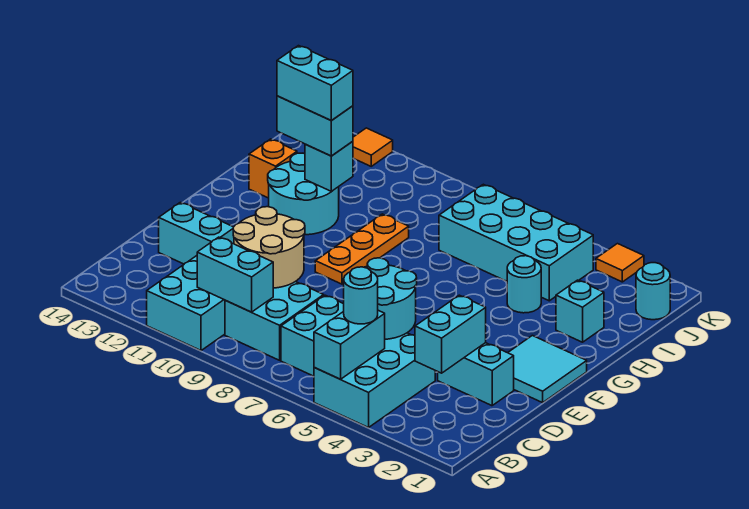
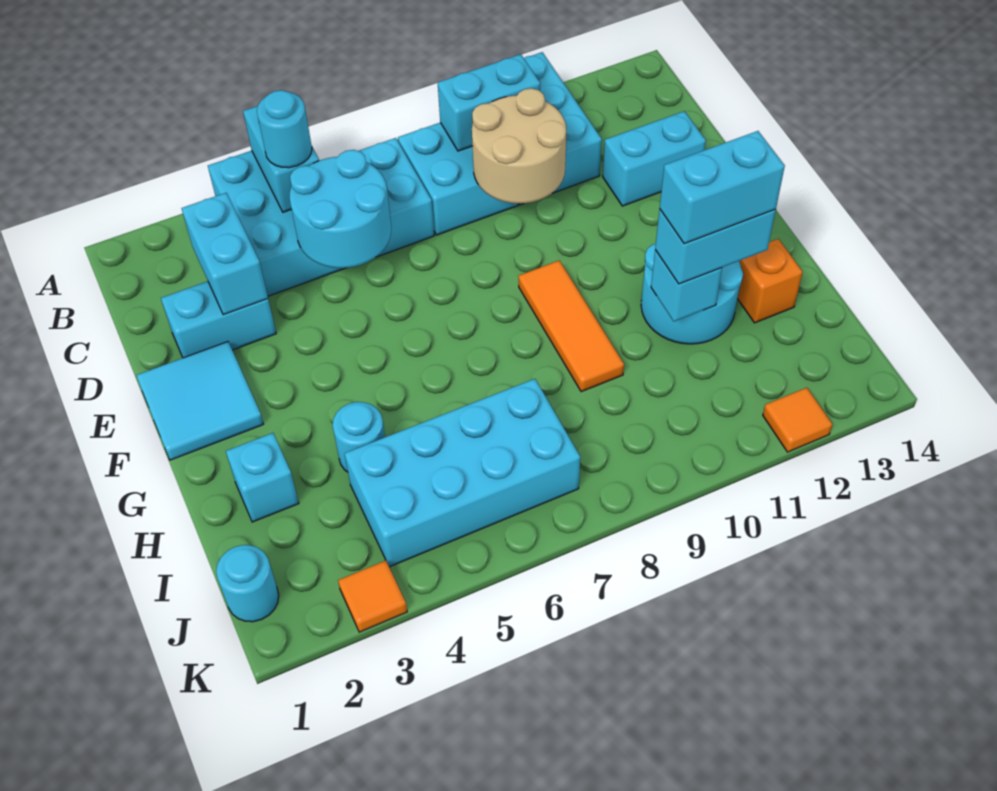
orange plate F9:H9 level 1 -> orange tile F9:H9 level 1

